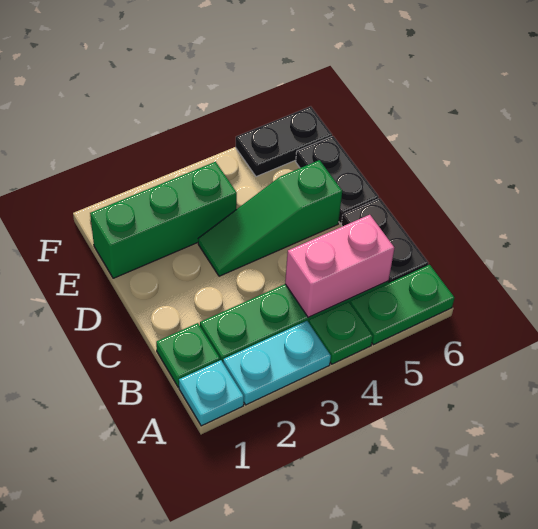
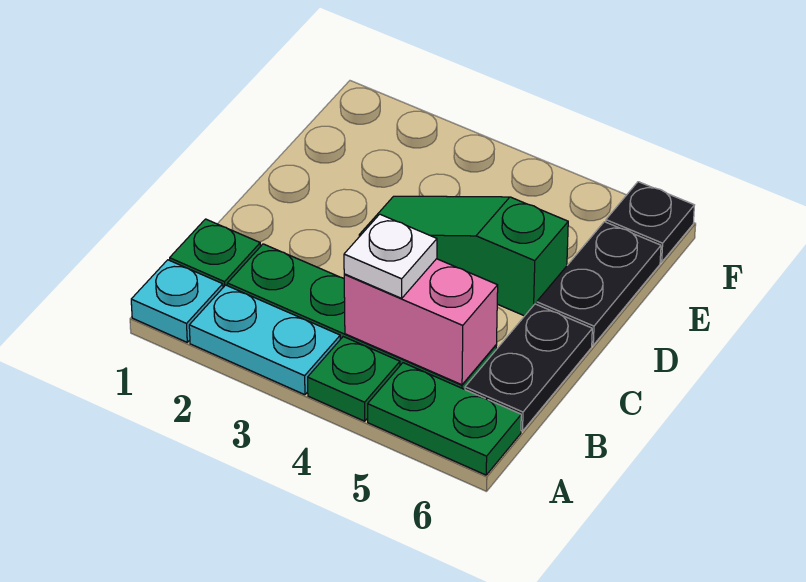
none -> white plate B4 level 3
green brick E1:E3 level 1 -> none
black plate F5:F6 level 1 -> black plate F6 level 1

